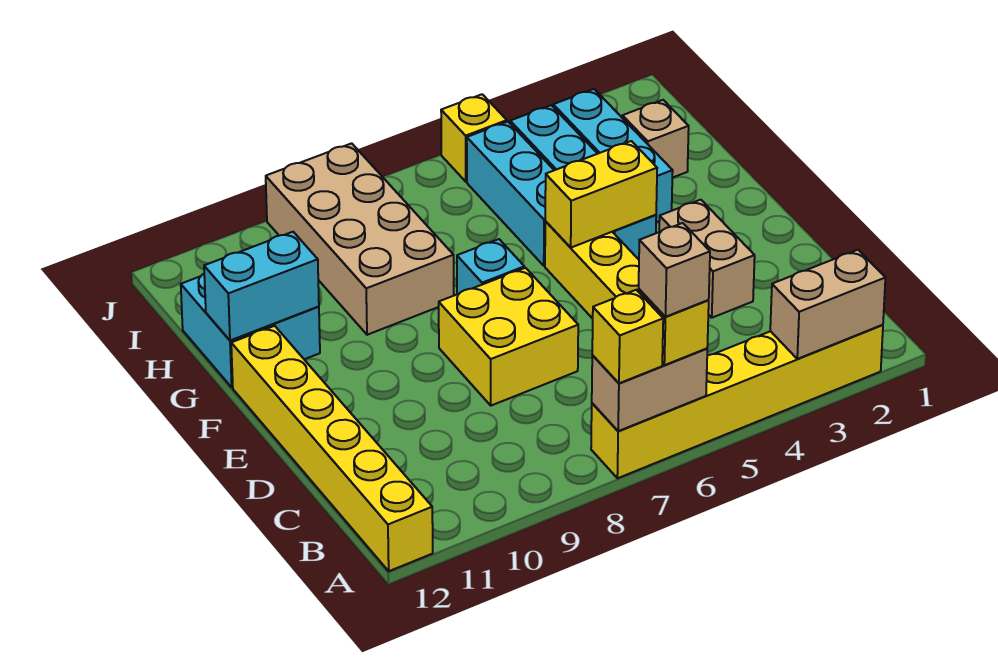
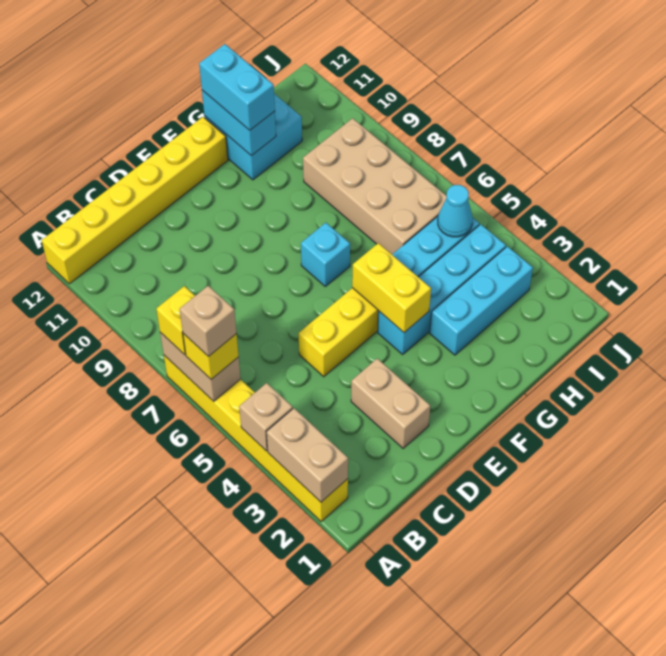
tan brick D3:E3 level 1 -> tan brick D2:D3 level 1
yellow brick D7:E8 level 1 -> none
tan brick G8:J9 level 1 -> tan brick H6:I9 level 1
none -> cyan brick G11:G12 level 3
tan brick H2 level 1 -> tan brick A4 level 2
none -> cyan cone I5 level 2
yellow brick J5 level 1 -> none

